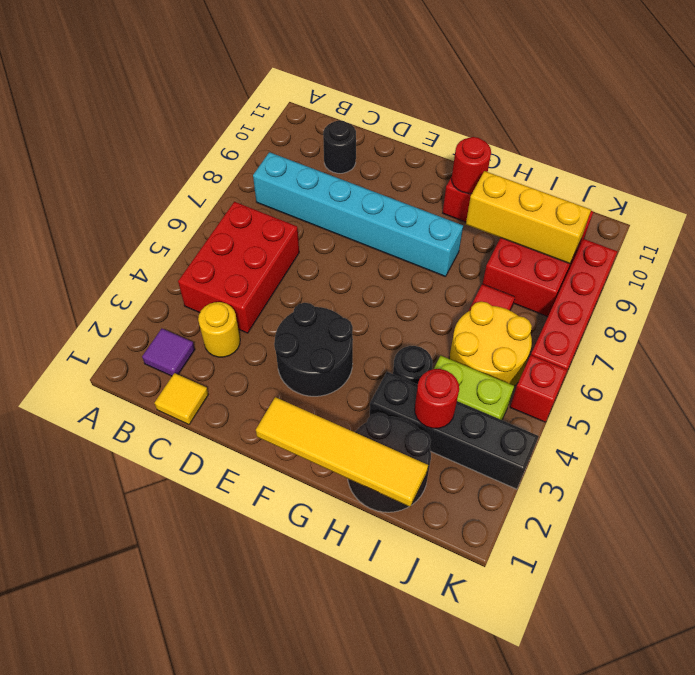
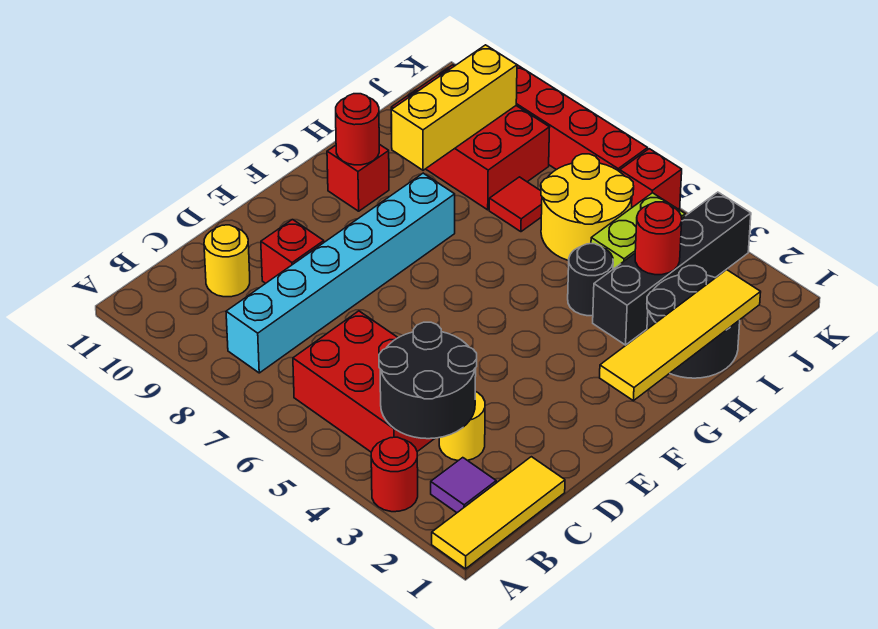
none -> red round brick A3 level 1
yellow tile C1 level 1 -> yellow tile A1:C1 level 1
black round brick C10 level 1 -> yellow round brick C10 level 1
none -> red brick D9 level 1
black round brick E3:F4 level 1 -> black round brick B3:C4 level 2

